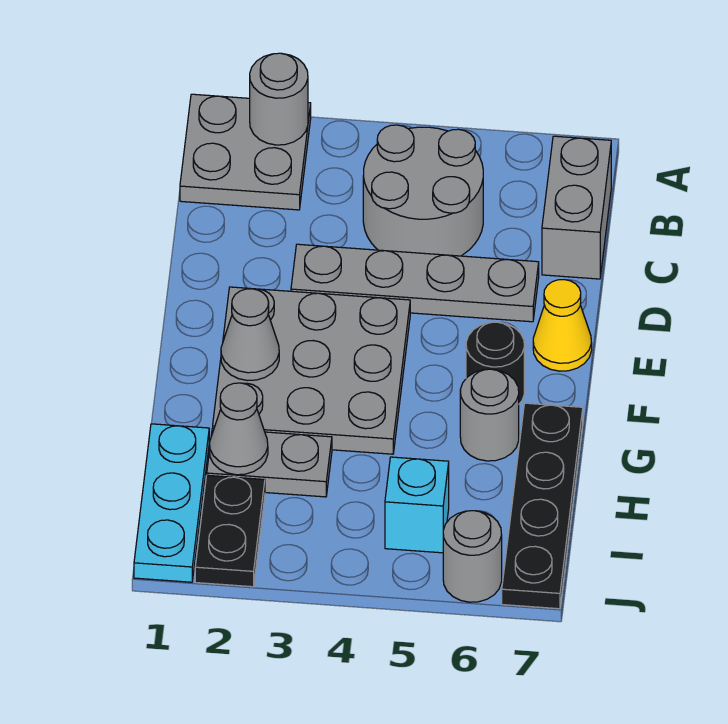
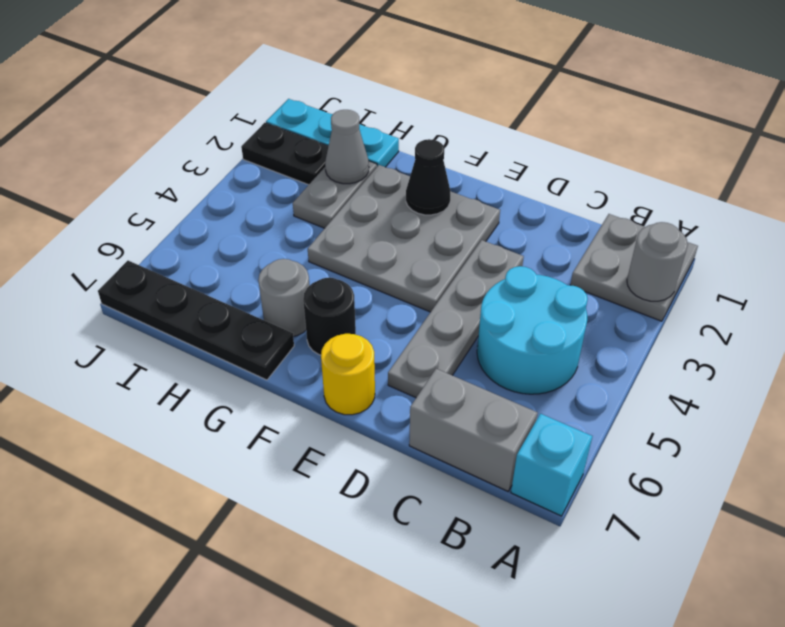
grey round brick B4:C5 level 1 -> cyan round brick B4:C5 level 1
yellow cone E7 level 1 -> yellow round brick E7 level 1
grey cone F2 level 2 -> black cone F2 level 2
cyan brick I5 level 1 -> cyan brick A7 level 1
grey round brick J6 level 1 -> none

